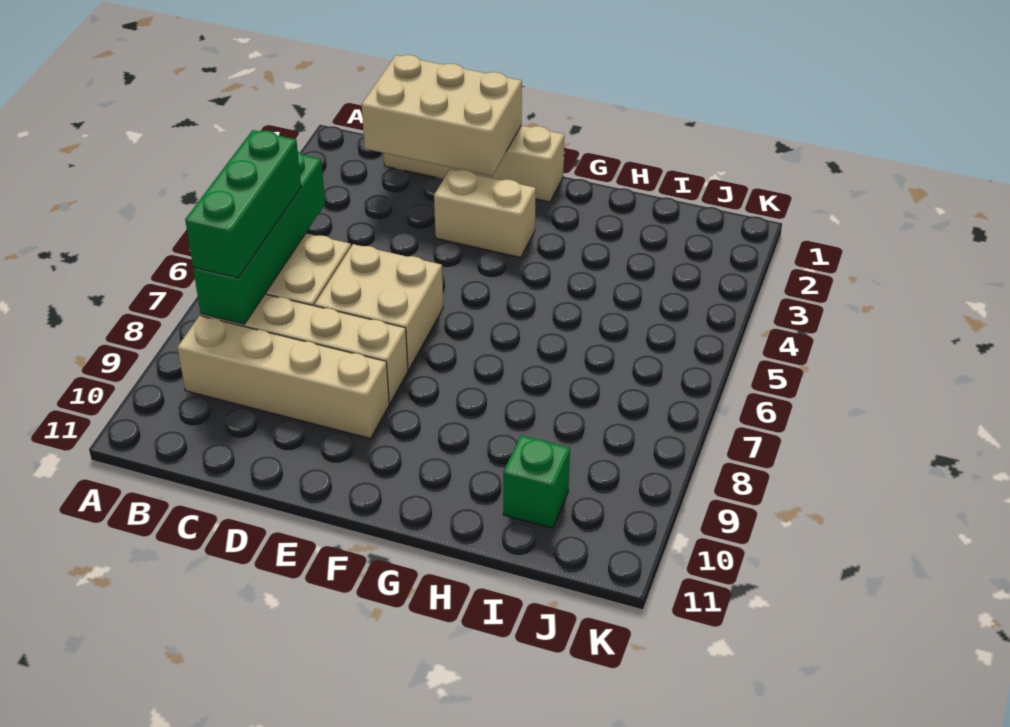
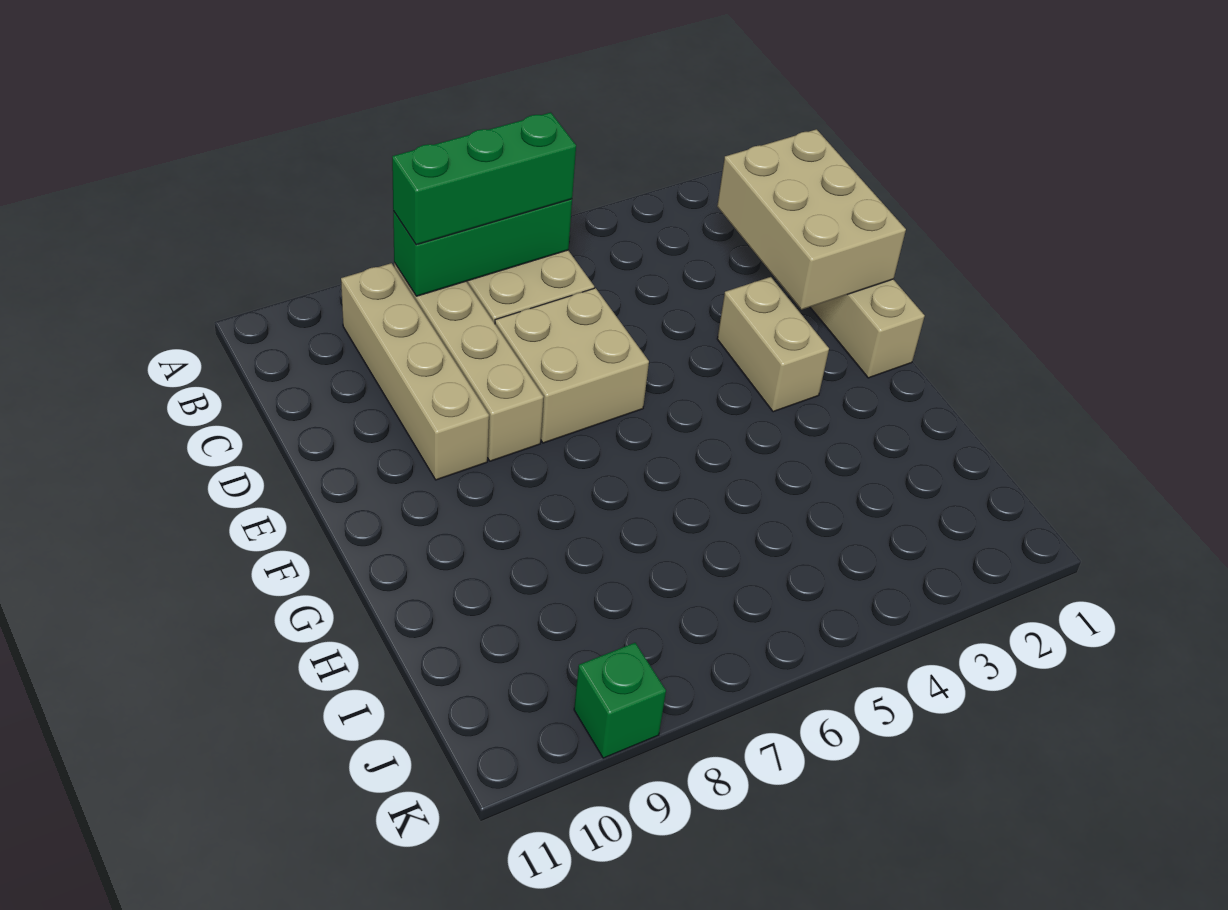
green brick B5:B8 level 2 -> green brick B6:B8 level 2
green brick I10 level 1 -> green brick K9 level 1

